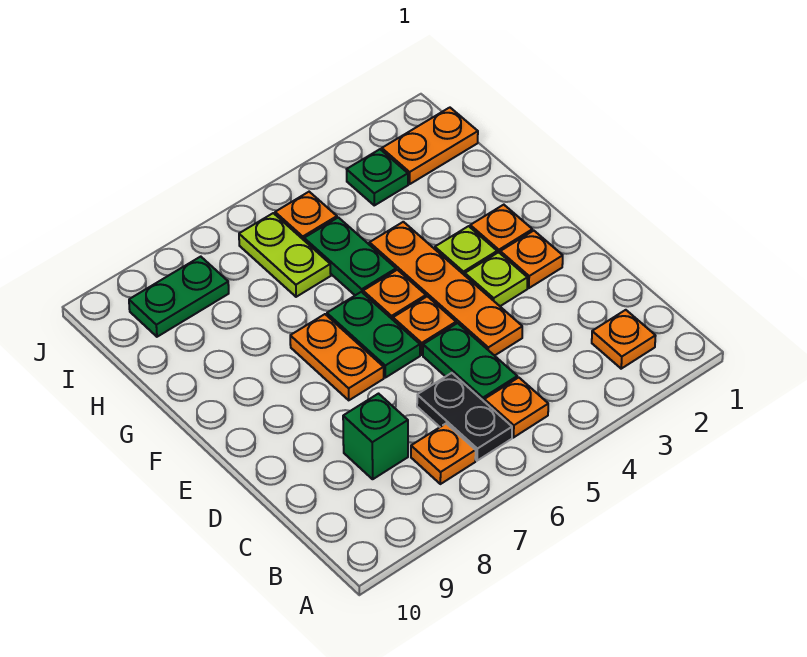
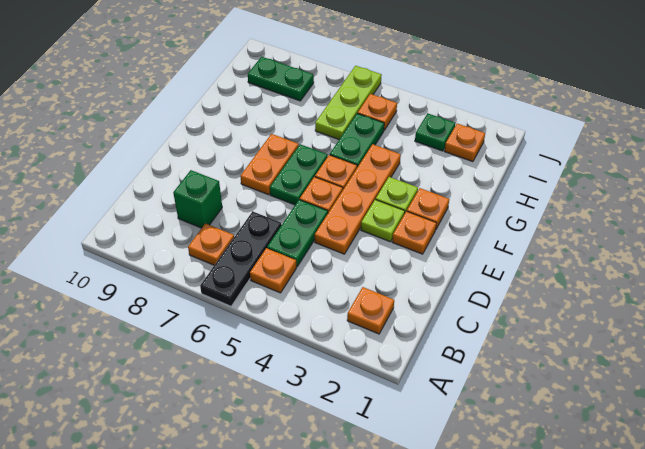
black plate B6:C6 level 1 -> black plate A6:C6 level 1
lime plate H6:I6 level 1 -> lime plate H6:J6 level 1
orange plate I1:I2 level 1 -> orange plate I2 level 1

